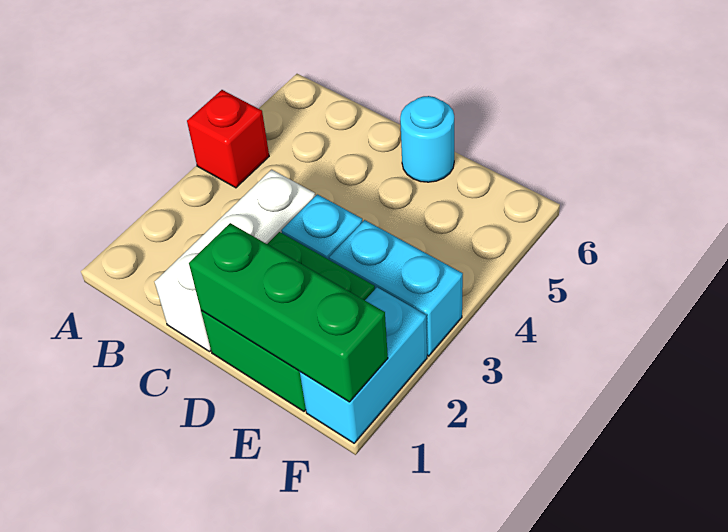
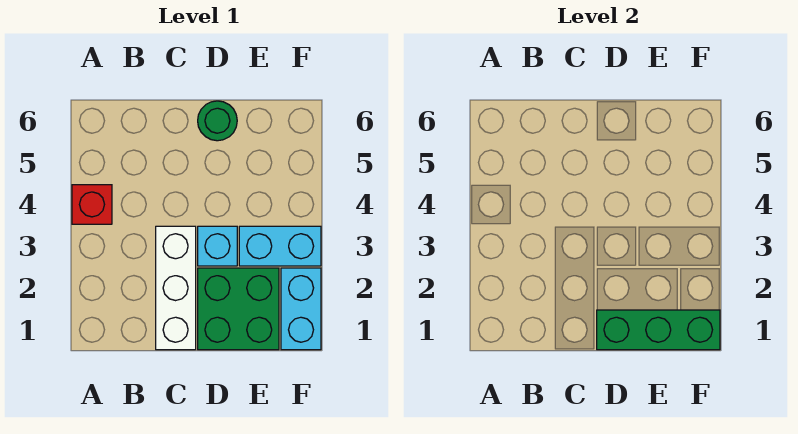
cyan round brick D6 level 1 -> green round brick D6 level 1

